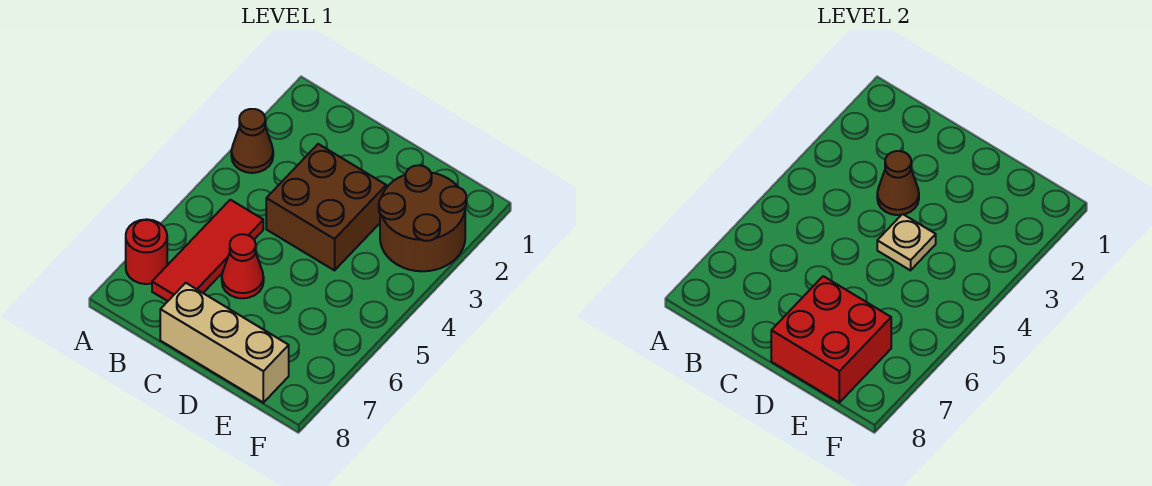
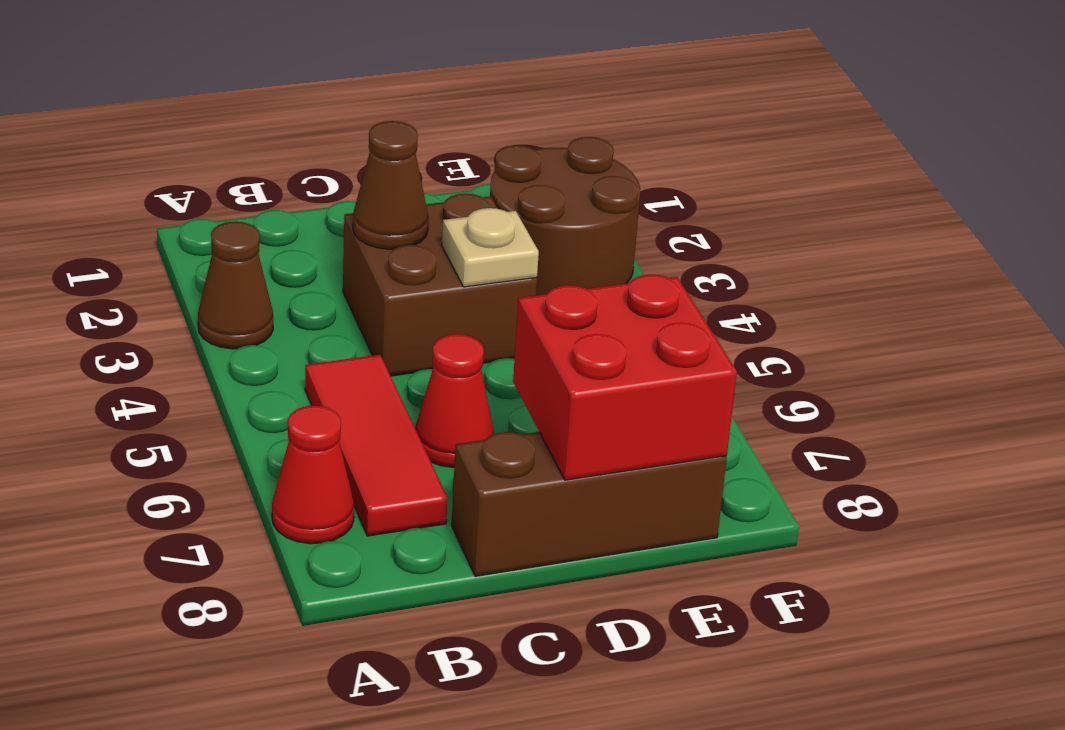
red round brick A7 level 1 -> red cone A7 level 1
tan brick C8:E8 level 1 -> brown brick C8:E8 level 1

